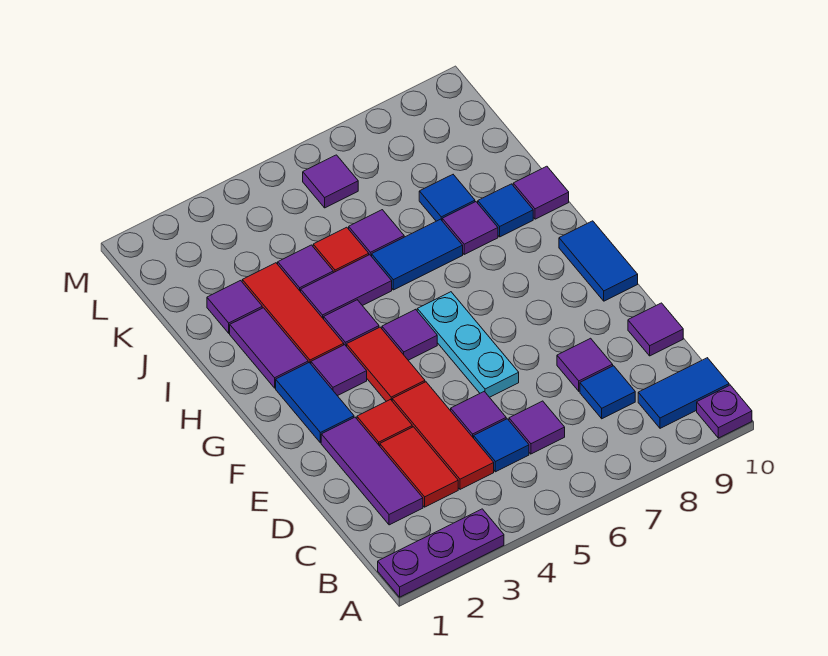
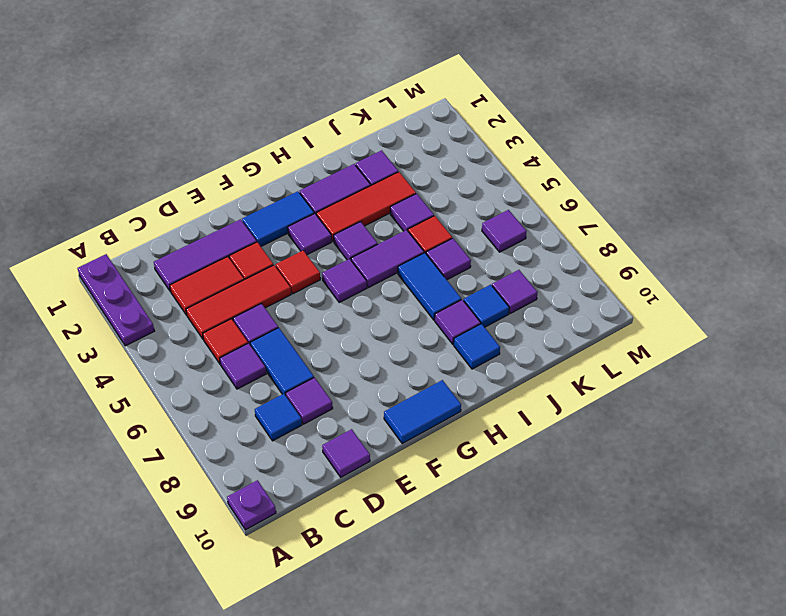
blue tile B9:B10 level 1 -> blue tile D6:D7 level 1
blue tile C5 level 1 -> red tile C5 level 1
cyan plate E6:G6 level 1 -> none
red tile F4:G4 level 1 -> red tile F4 level 1
purple tile I4:I5 level 1 -> purple tile H5:I5 level 1
purple tile I10 level 1 -> purple tile K8 level 1

